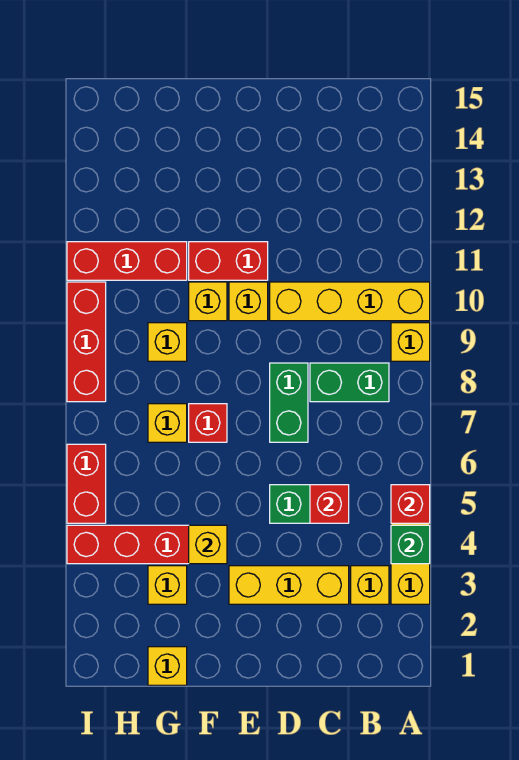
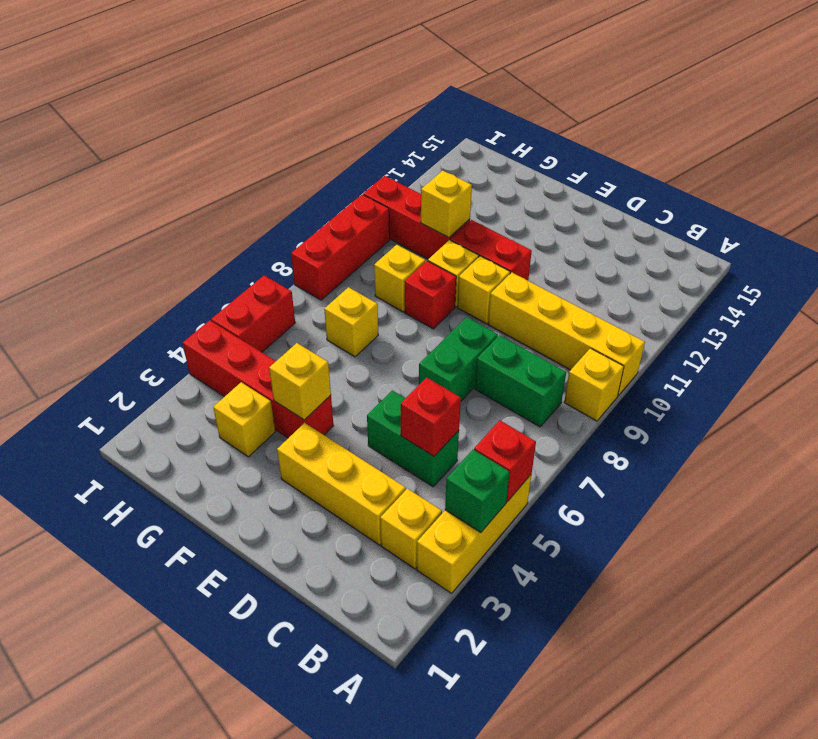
red brick F7 level 1 -> red brick F9 level 1
yellow brick G1 level 1 -> yellow brick G11 level 2

